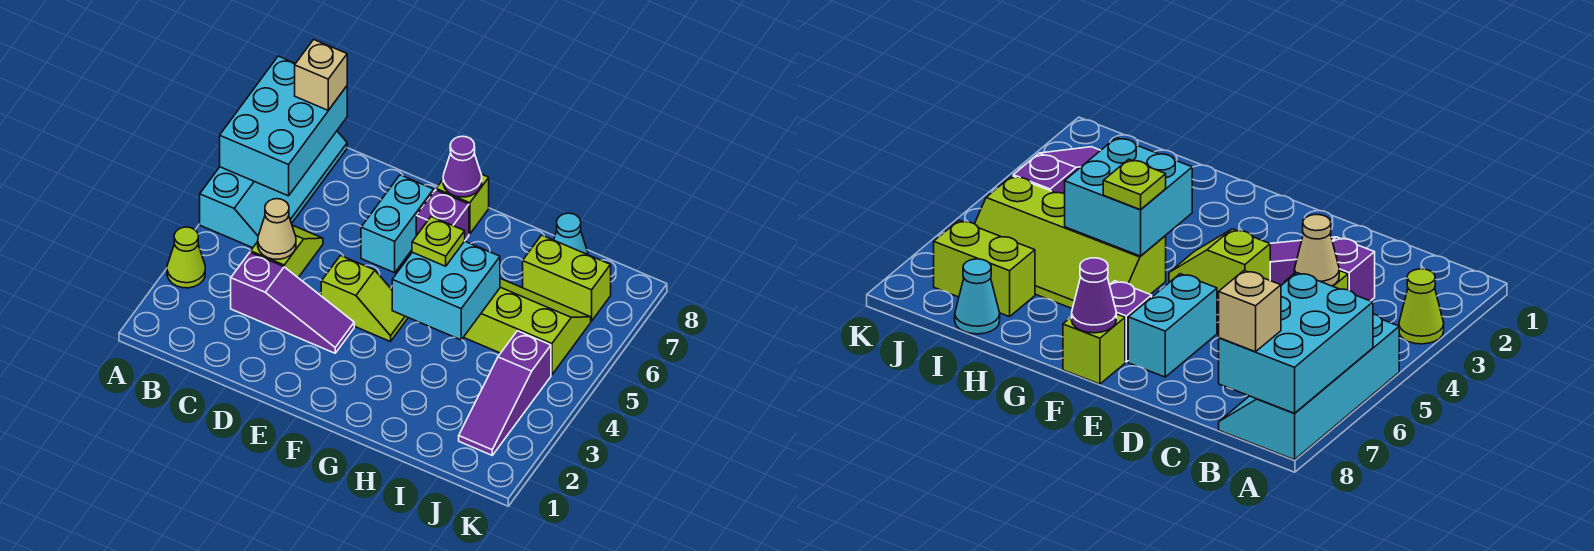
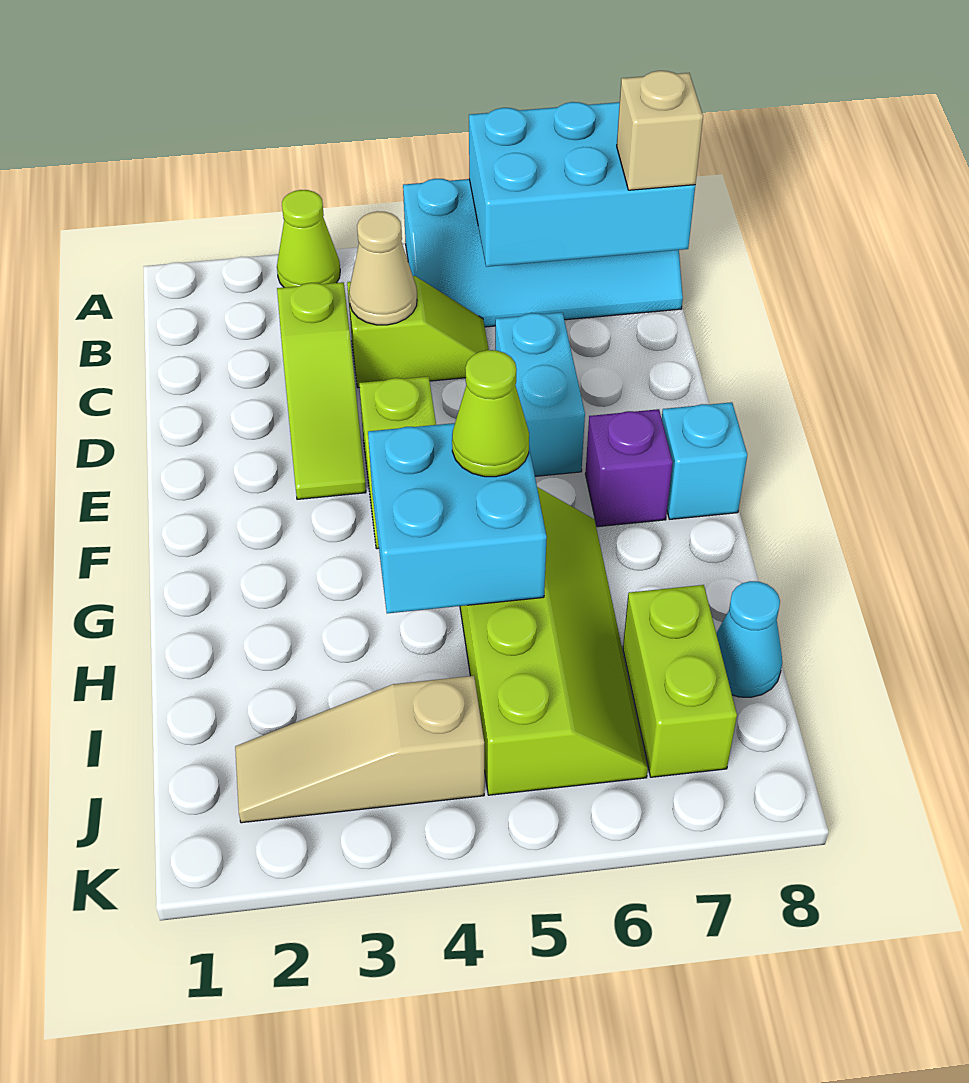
purple slope C3:E3 level 1 top C -> lime slope C3:E3 level 1 top C
cyan brick E6:E7 level 1 -> cyan brick D6:E6 level 1
lime brick F8 level 1 -> cyan brick F8 level 1
purple cone F8 level 2 -> none
lime plate G5 level 3 -> lime cone G5 level 3
purple slope J2:J4 level 1 top 4 -> tan slope J2:J4 level 1 top 4

